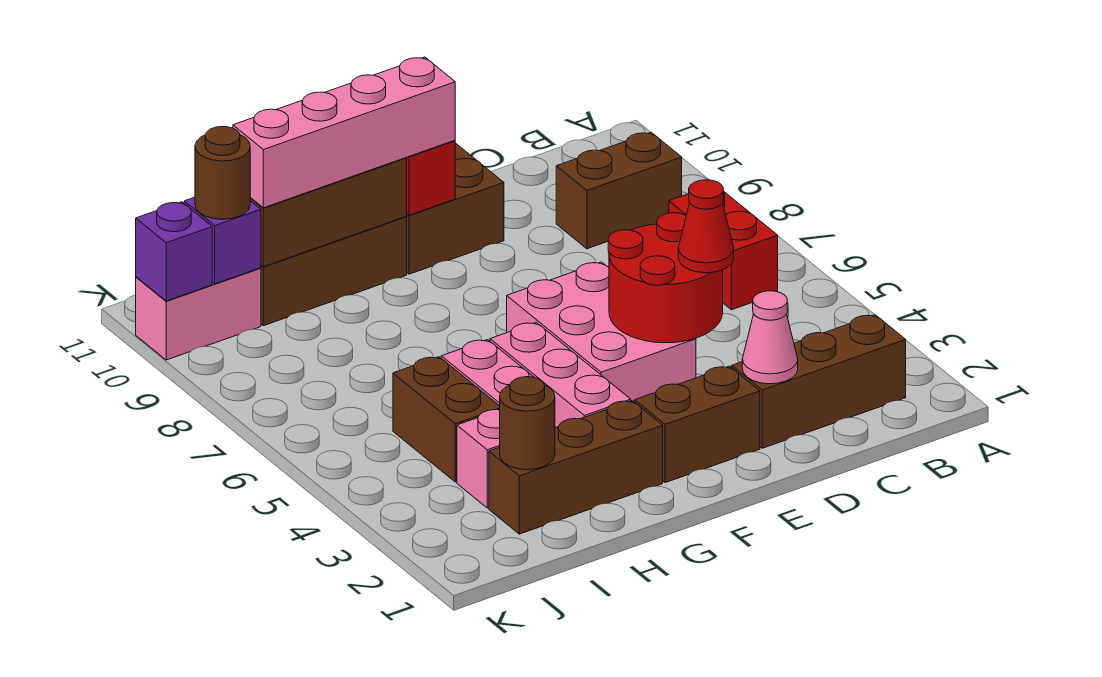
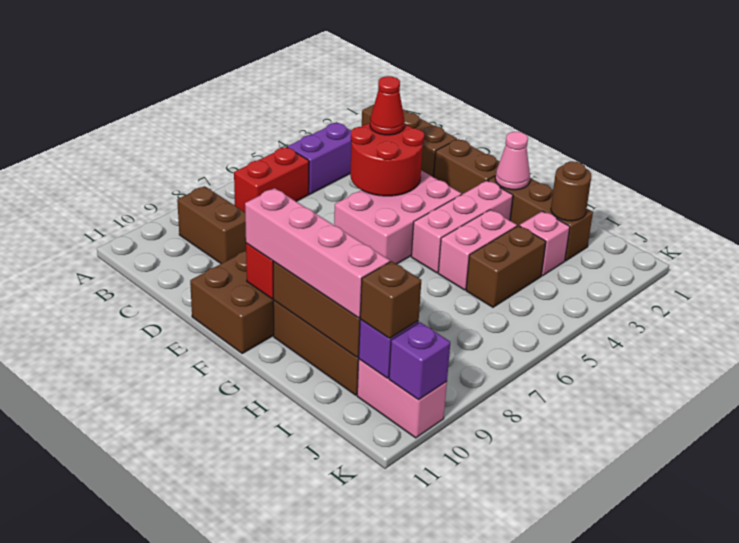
none -> purple brick B4:B5 level 1
pink cone D2 level 2 -> pink cone G2 level 2
brown round brick J10 level 3 -> brown brick J10 level 3

